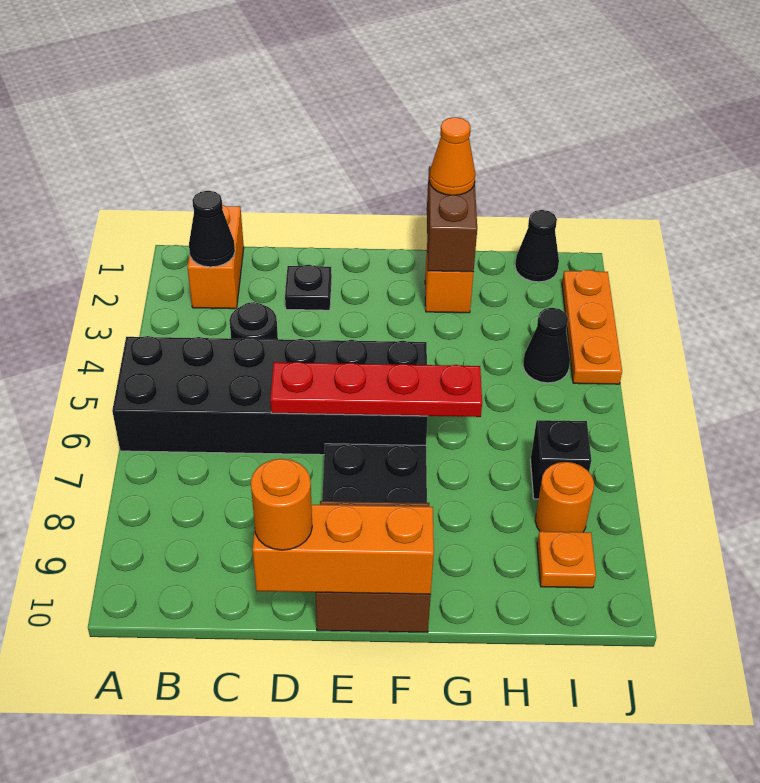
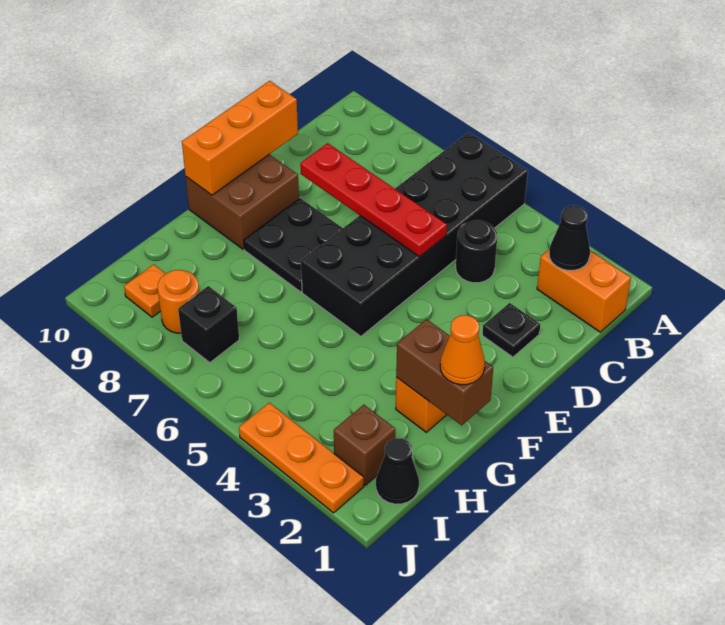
red plate D6:G6 level 2 -> red plate D5:D8 level 2
orange round brick D10 level 3 -> none
none -> brown brick I2 level 1
black cone I4 level 1 -> none

